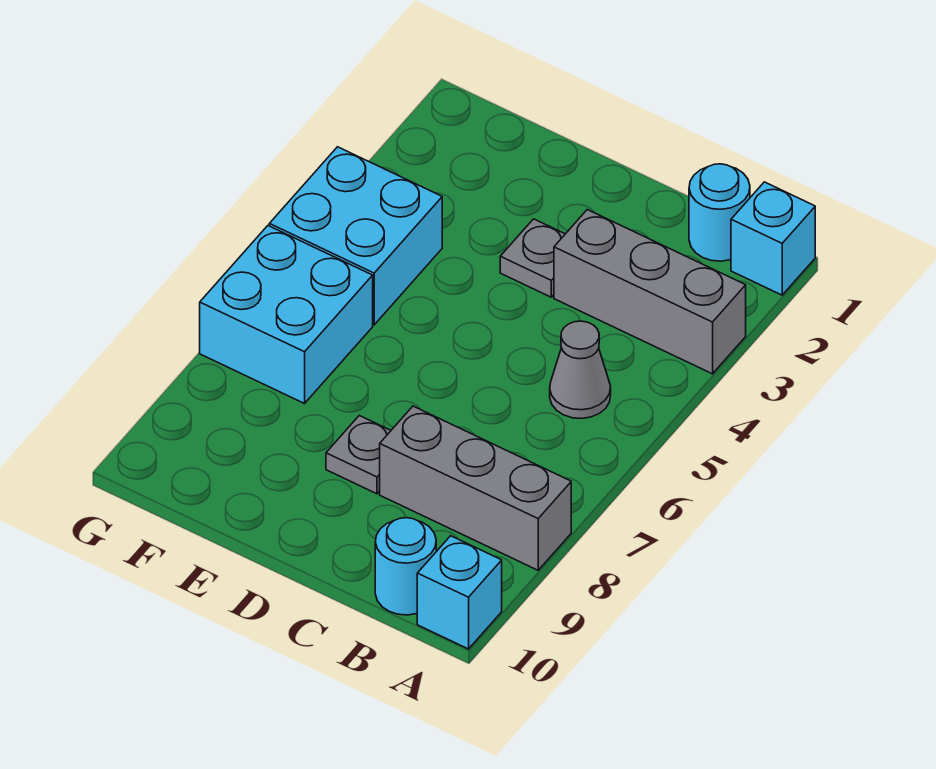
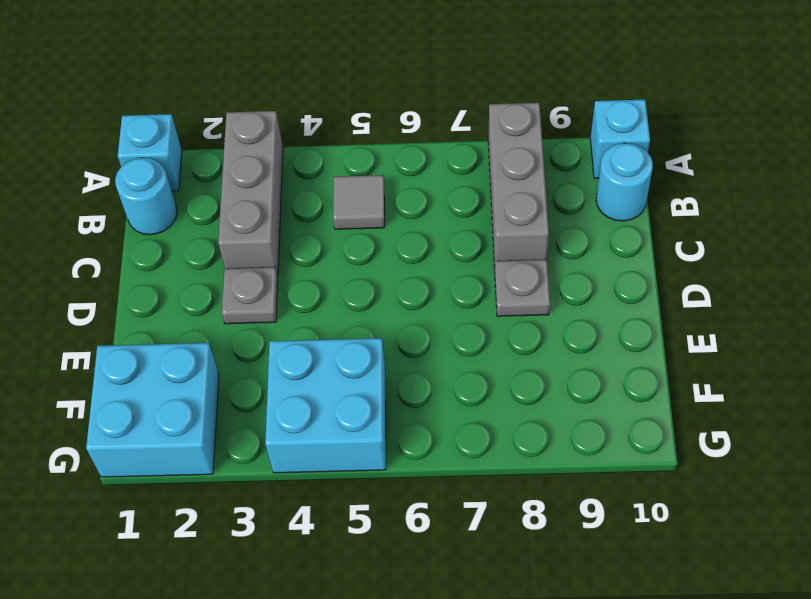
grey cone B5 level 1 -> grey tile B5 level 1
cyan brick F6:G7 level 1 -> cyan brick F1:G2 level 1

